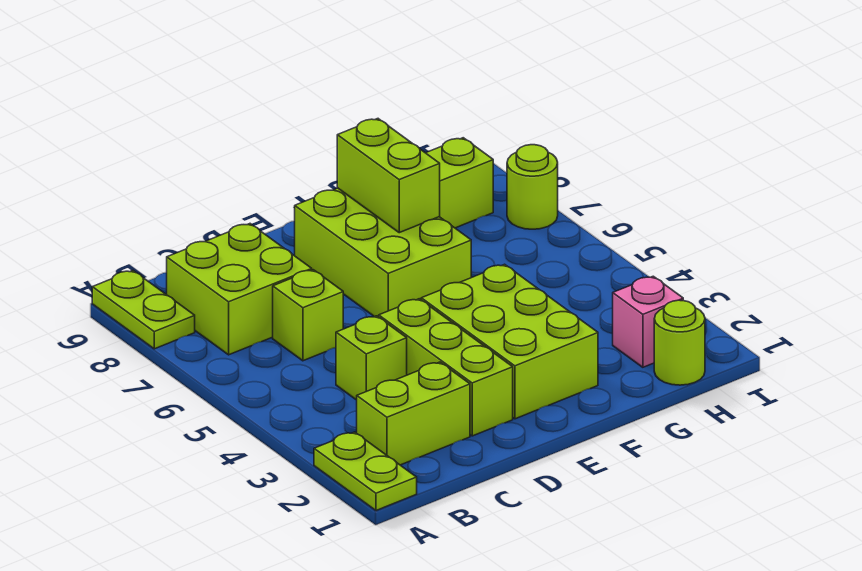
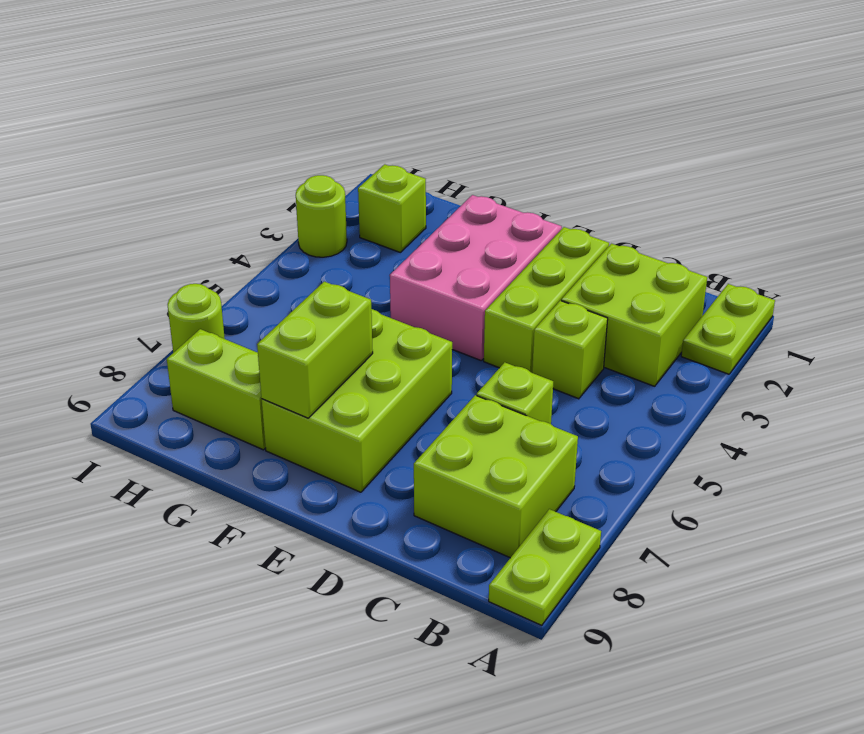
lime brick B2:C2 level 1 -> lime brick B2:C3 level 1
lime brick E2:F4 level 1 -> pink brick E2:F4 level 1
lime round brick H1 level 1 -> lime round brick I3 level 1
pink brick H2 level 1 -> lime brick H2 level 1

